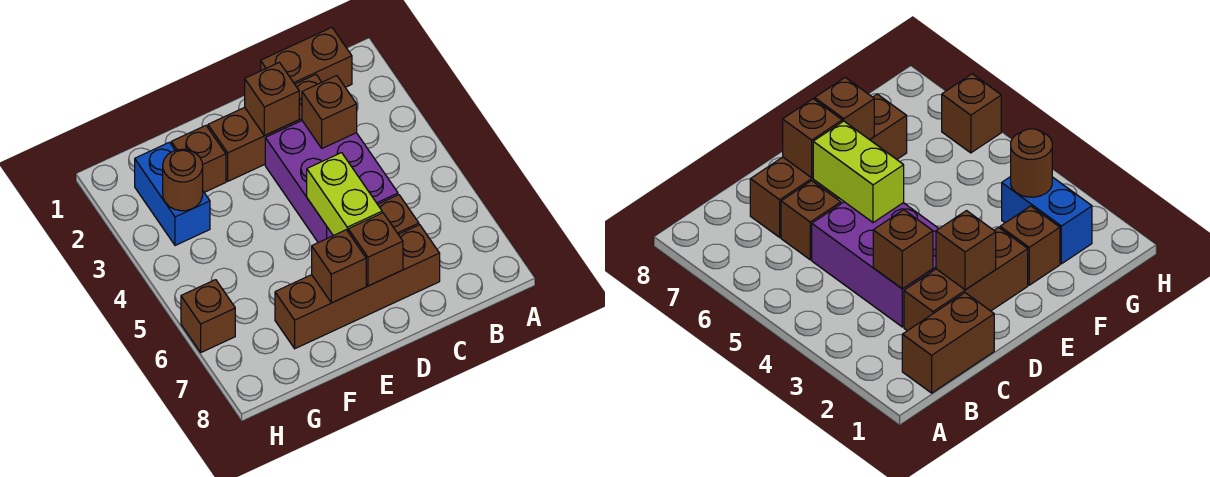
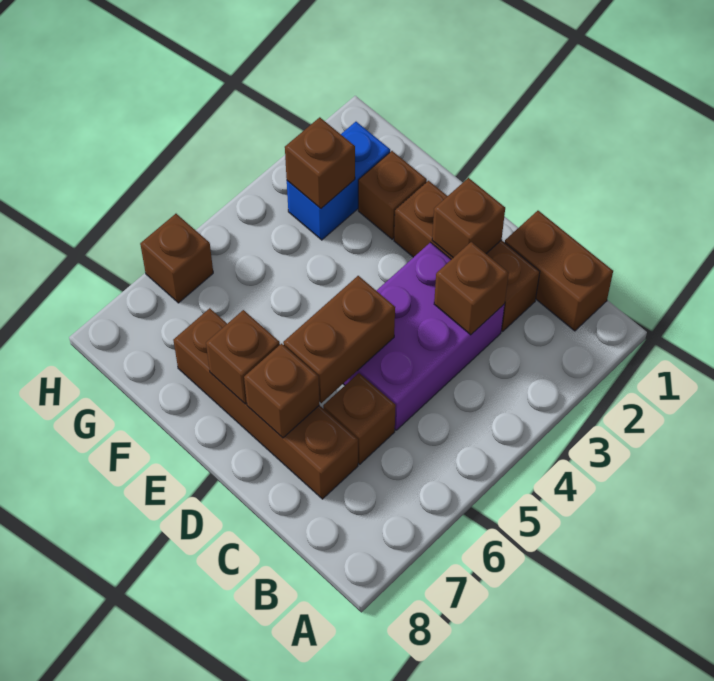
lime brick D5:D6 level 2 -> brown brick D5:D6 level 2
brown round brick G3 level 2 -> brown brick G3 level 2

